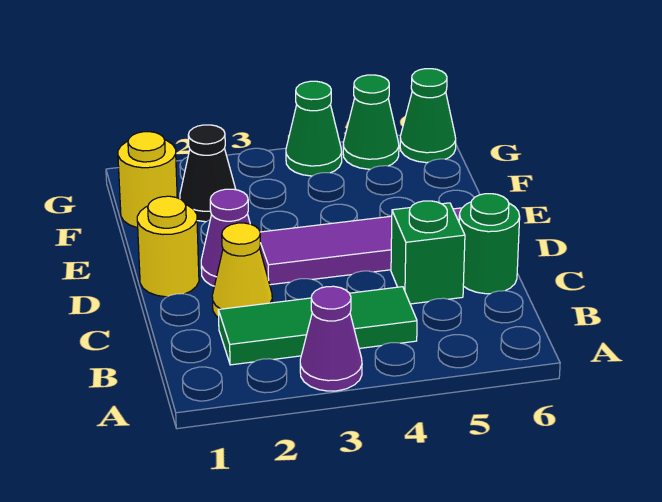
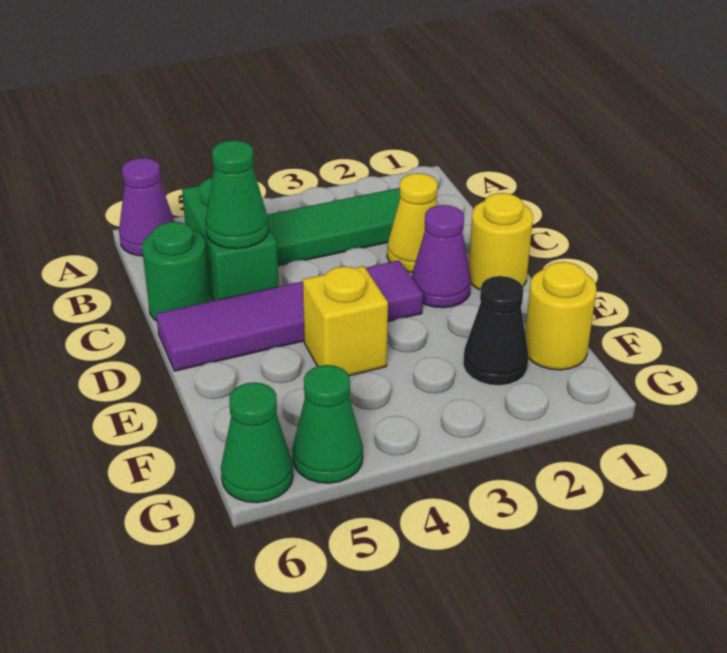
purple cone A3 level 1 -> purple cone A6 level 1
green brick C5 level 1 -> green brick B5:C5 level 1
none -> yellow brick E4 level 1
green cone G4 level 1 -> green cone C5 level 2

